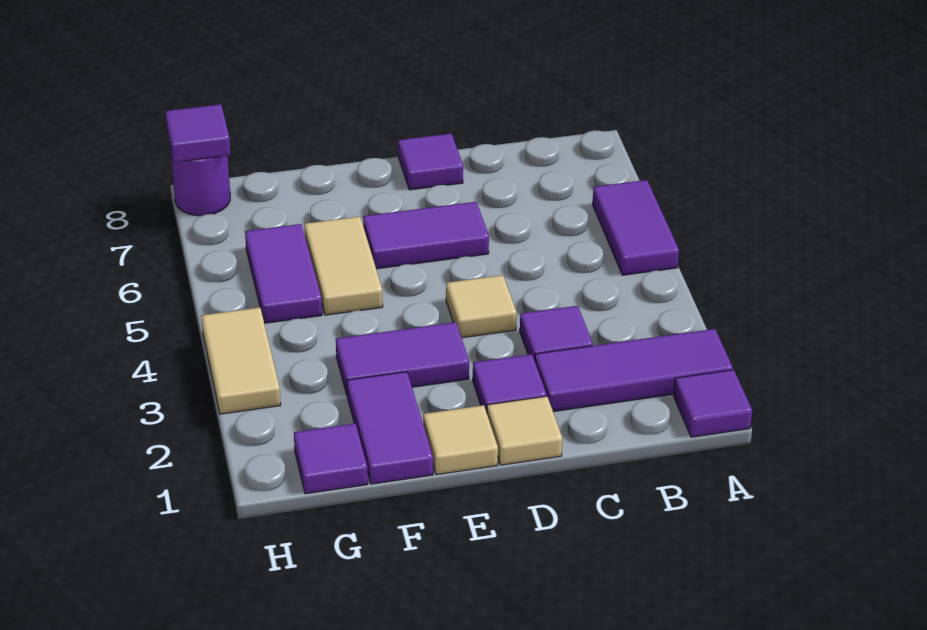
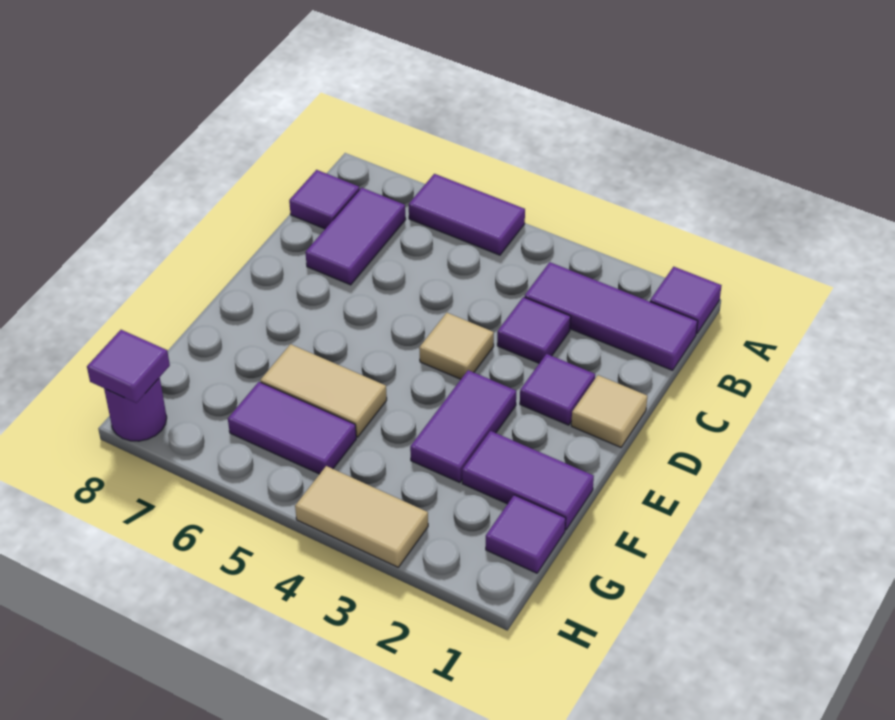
purple tile A2:C2 level 1 -> purple tile B1:B3 level 1
purple tile D6:E6 level 1 -> purple tile B7:C7 level 1
purple tile D8 level 1 -> purple tile B8 level 1
tan tile E1 level 1 -> none

